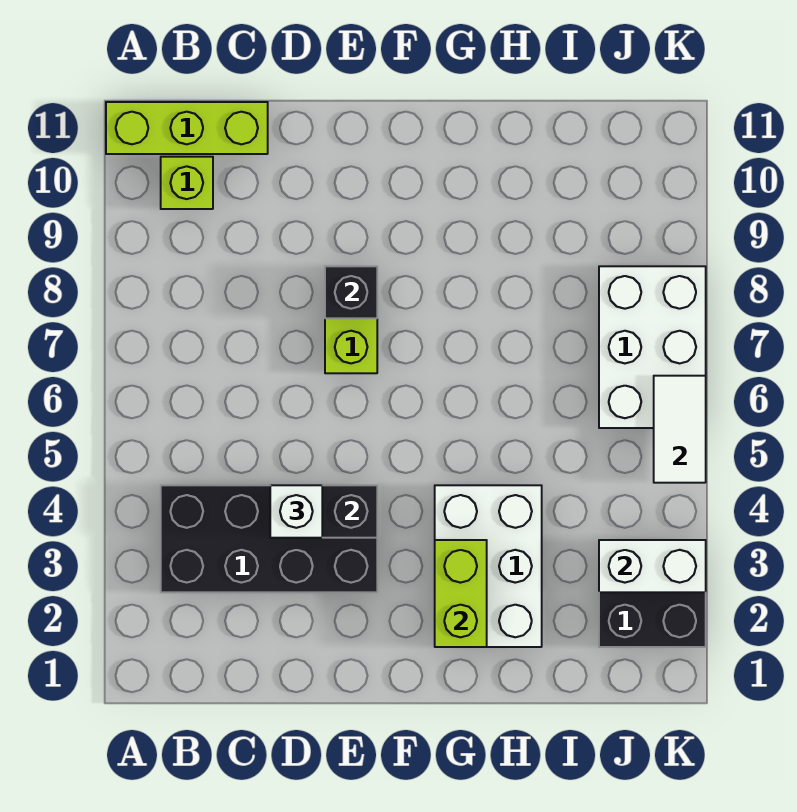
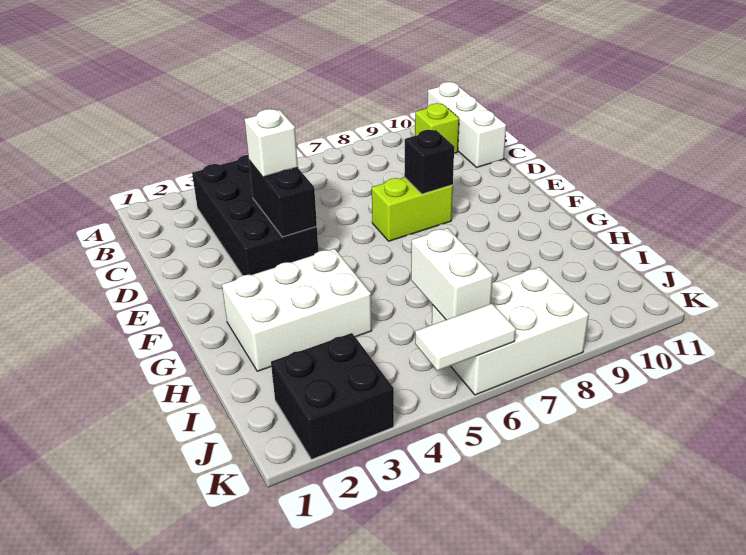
lime brick A11:C11 level 1 -> white brick A11:C11 level 1
lime brick G2:G3 level 2 -> none
white brick J3:K3 level 2 -> white brick I6:J6 level 2

